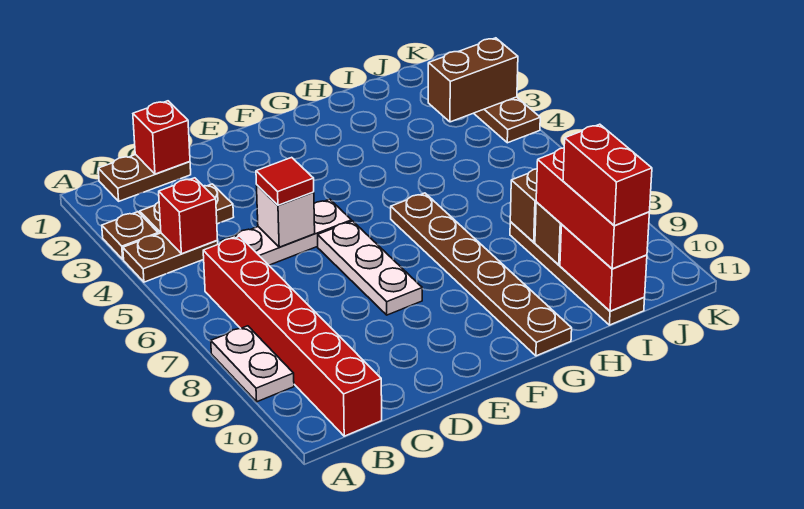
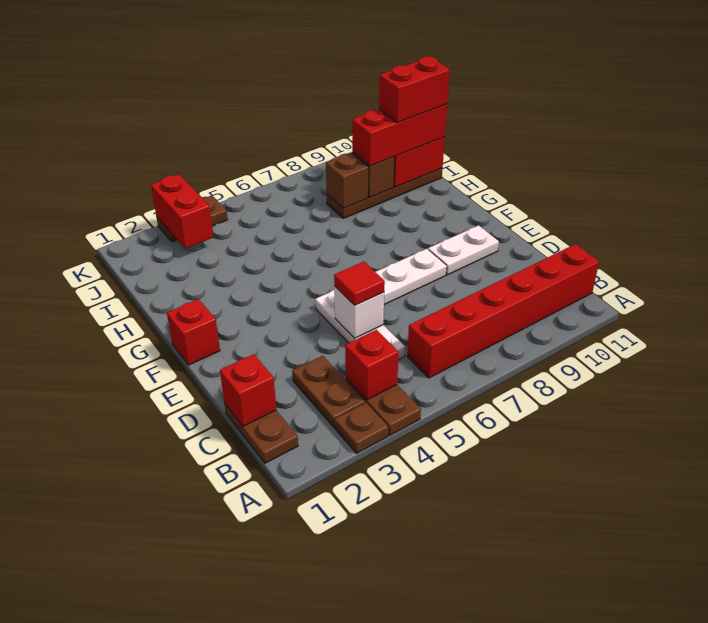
white plate A8:A9 level 1 -> white plate E9:E10 level 1
none -> red brick F1 level 1
brown plate G6:G11 level 1 -> none
brown brick J3:K3 level 2 -> red brick J3:K3 level 2

